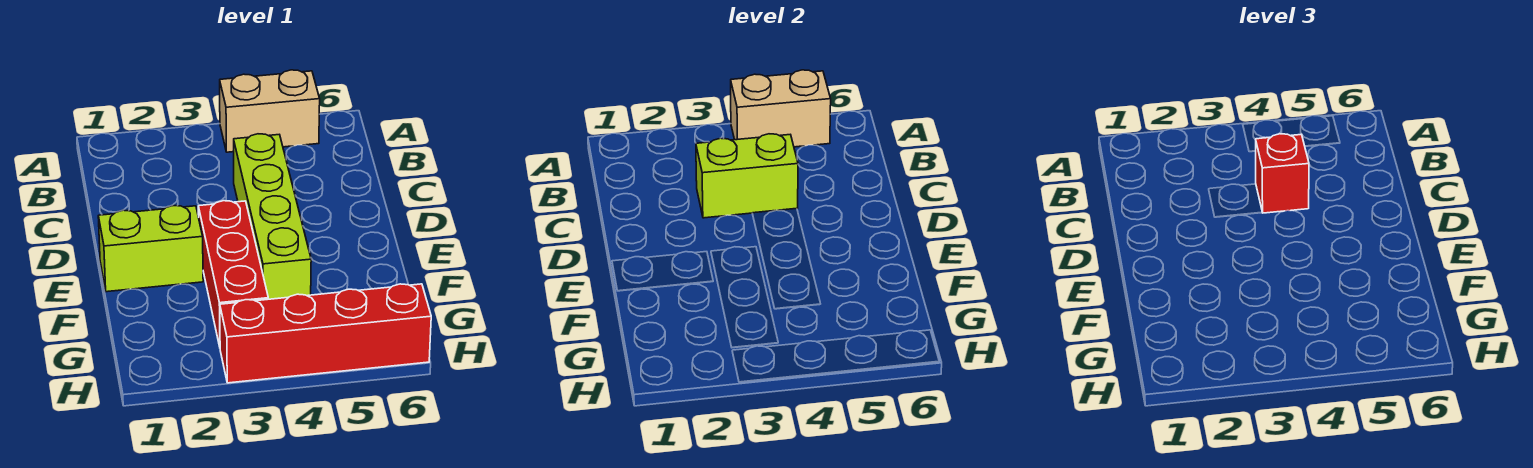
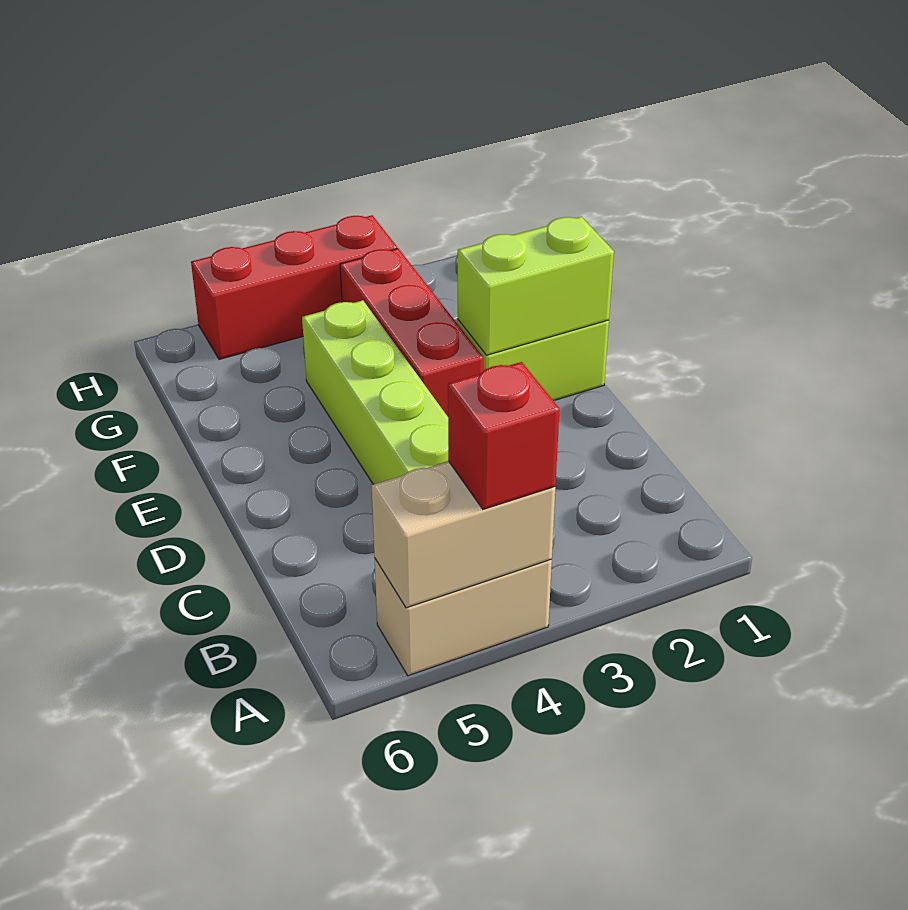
lime brick C3:C4 level 2 -> lime brick E1:E2 level 2
red brick C4 level 3 -> red brick A4 level 3
red brick H3:H6 level 1 -> red brick H3:H5 level 1

